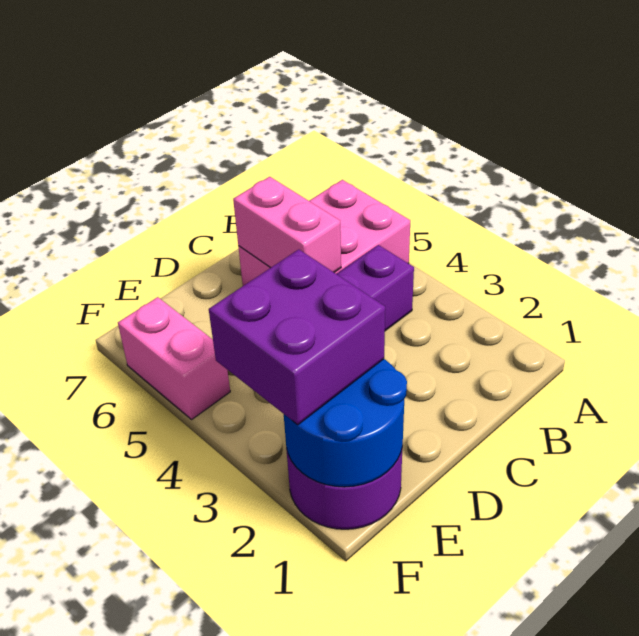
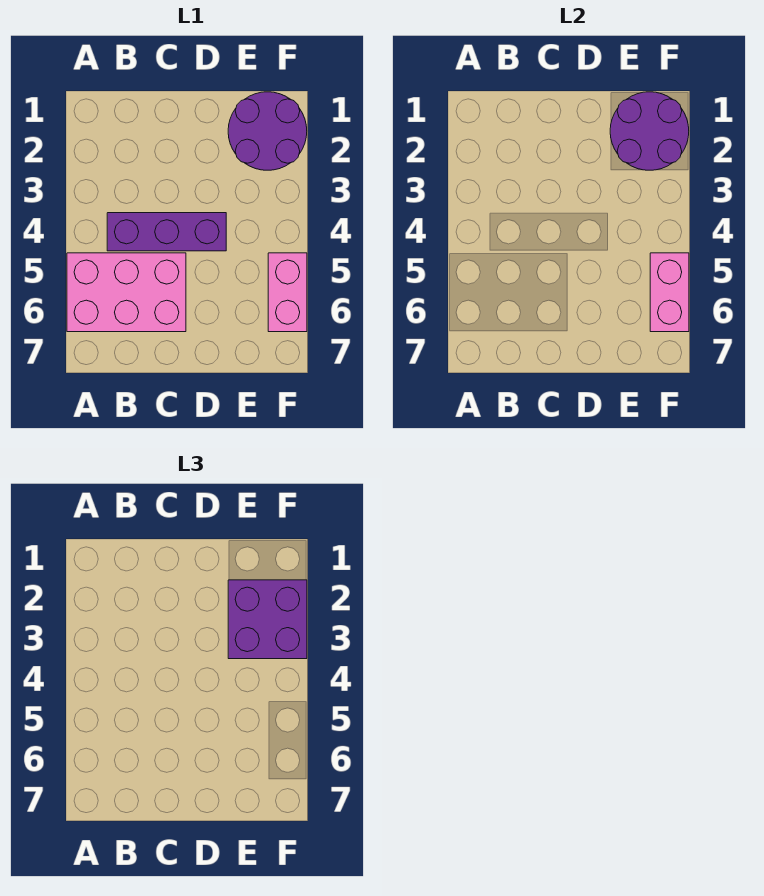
pink brick C5:C6 level 2 -> pink brick F5:F6 level 2
blue round brick E1:F2 level 2 -> purple round brick E1:F2 level 2

